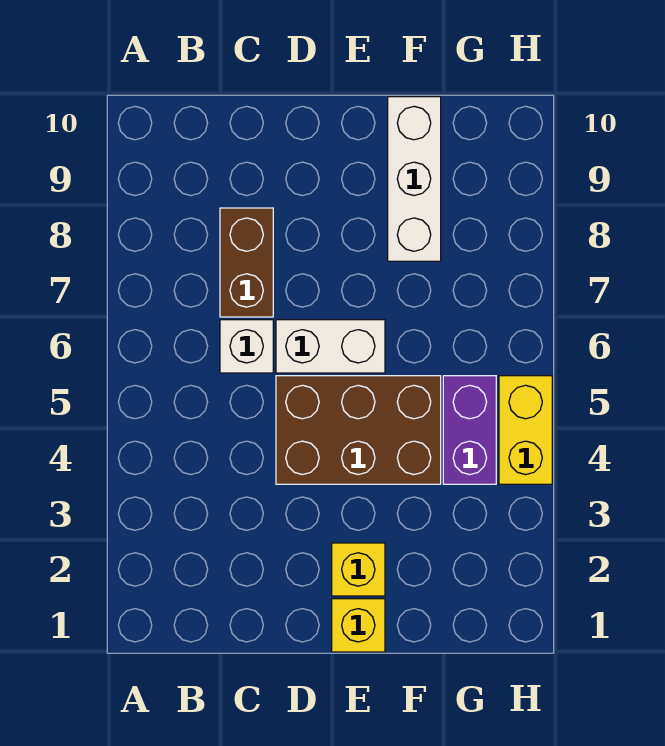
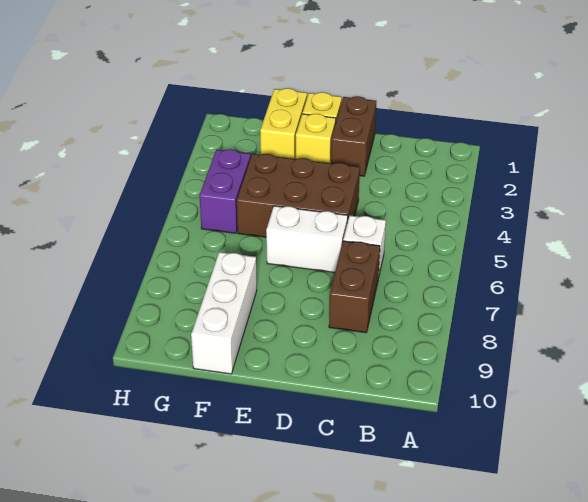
none -> brown brick D1:D2 level 1
yellow brick H4:H5 level 1 -> yellow brick F1:F2 level 1

